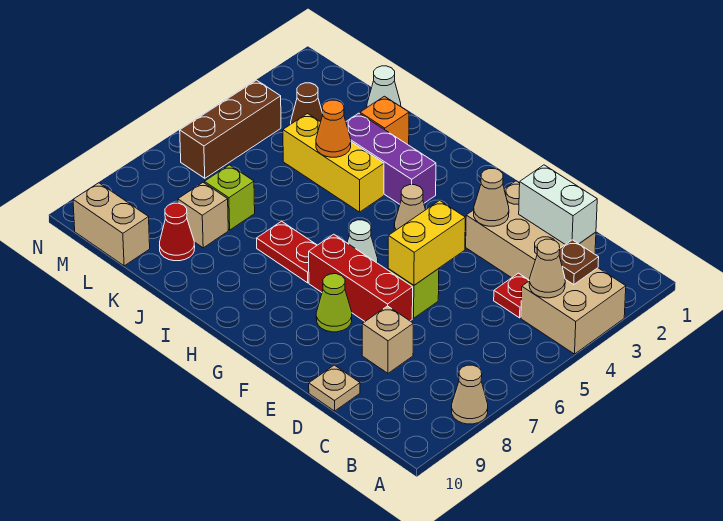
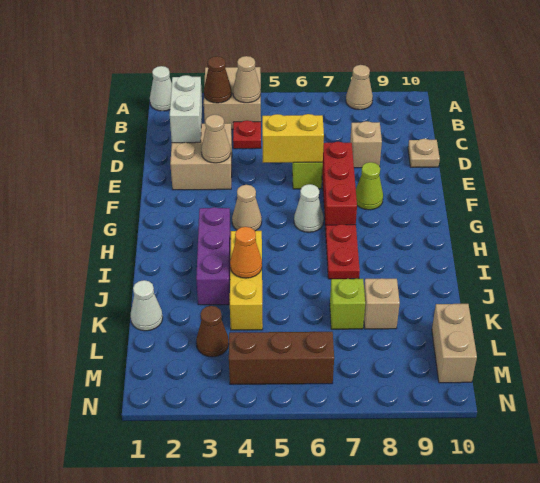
none -> white cone A1 level 1
brown plate B3 level 2 -> brown cone B3 level 2
tan brick C2:E3 level 1 -> tan brick D2:E3 level 1
orange brick J2 level 1 -> none
red cone K9 level 1 -> none

